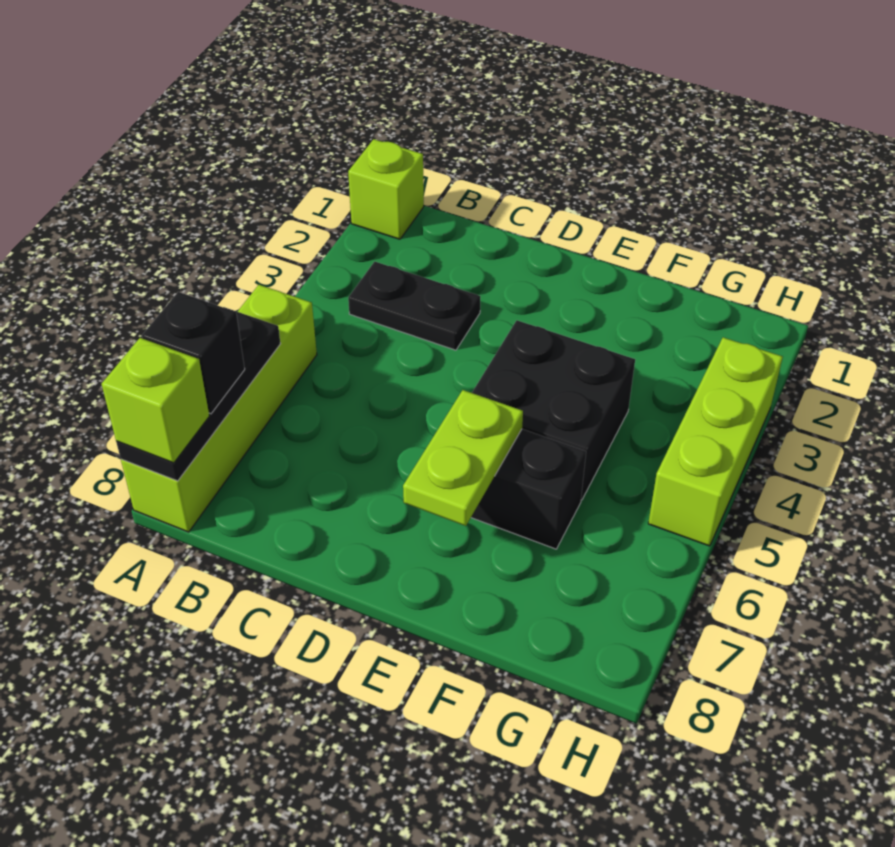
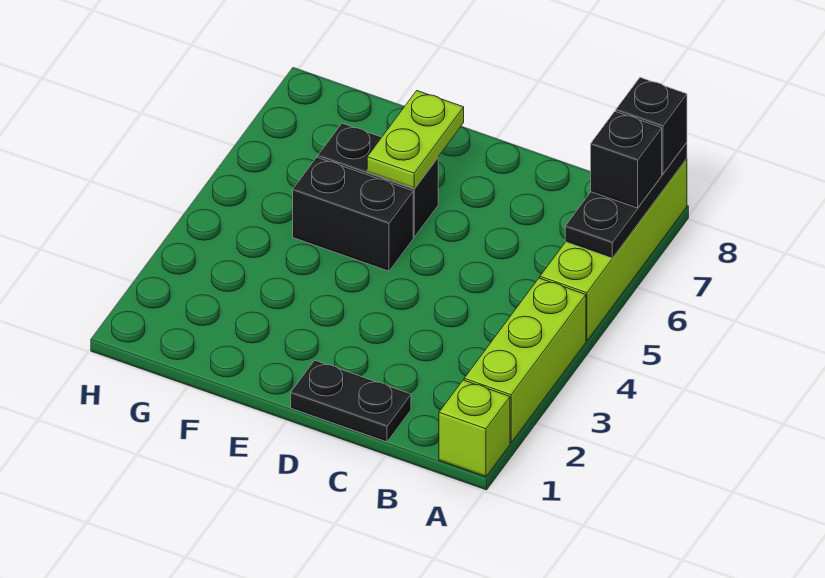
lime brick A8 level 3 -> black brick A8 level 3
black plate B3:C3 level 1 -> black plate C1:D1 level 1
black brick E4:F5 level 1 -> black brick E5:F5 level 1
lime brick H3:H5 level 1 -> lime brick A2:A4 level 1

